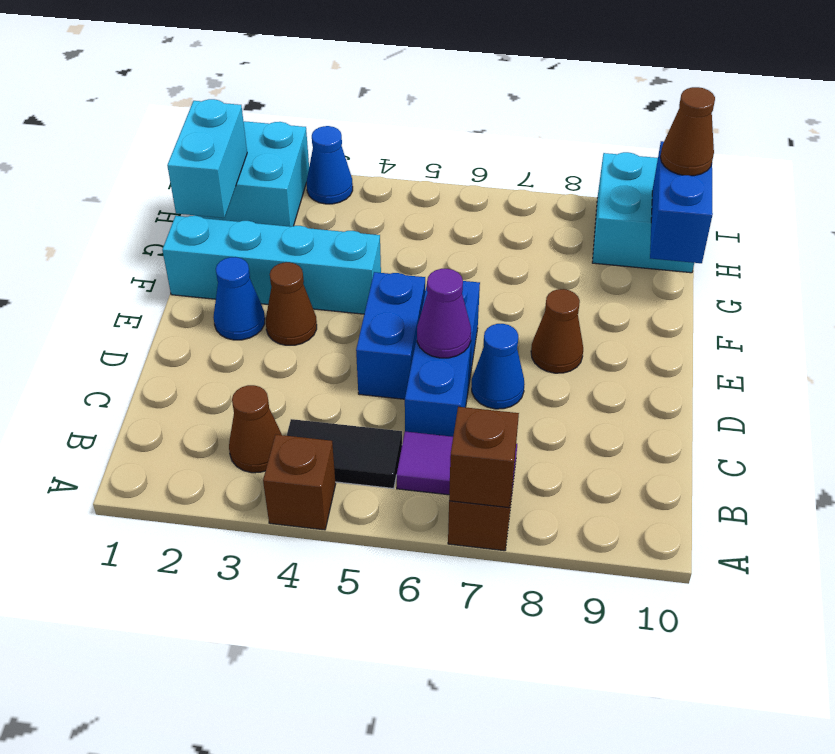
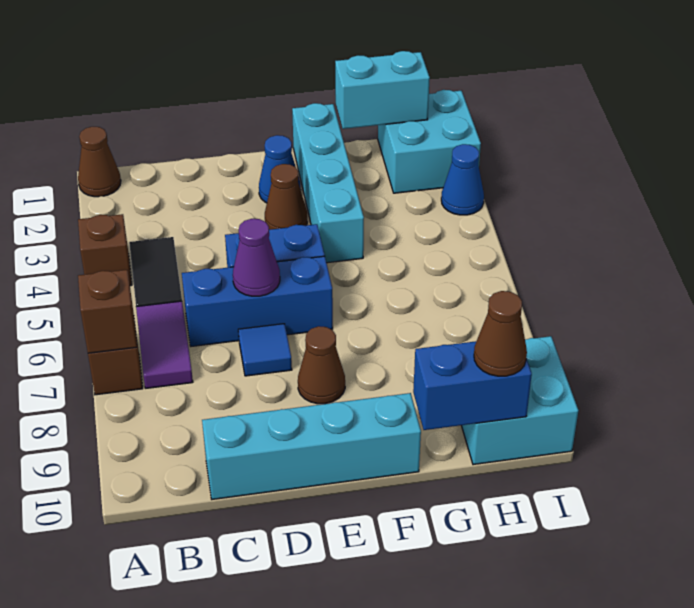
brown cone B3 level 1 -> brown cone A1 level 1
none -> cyan brick C10:F10 level 1
blue cone D7 level 1 -> blue tile D7 level 1

